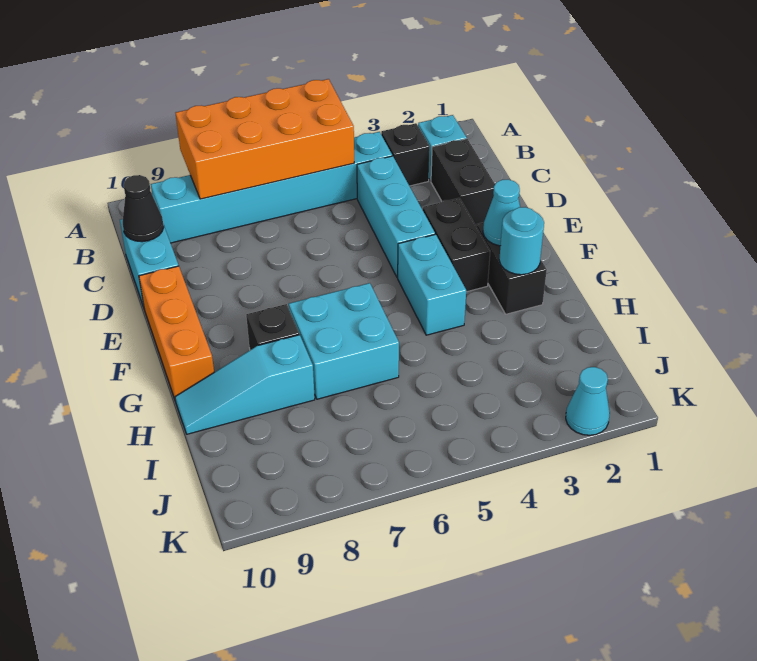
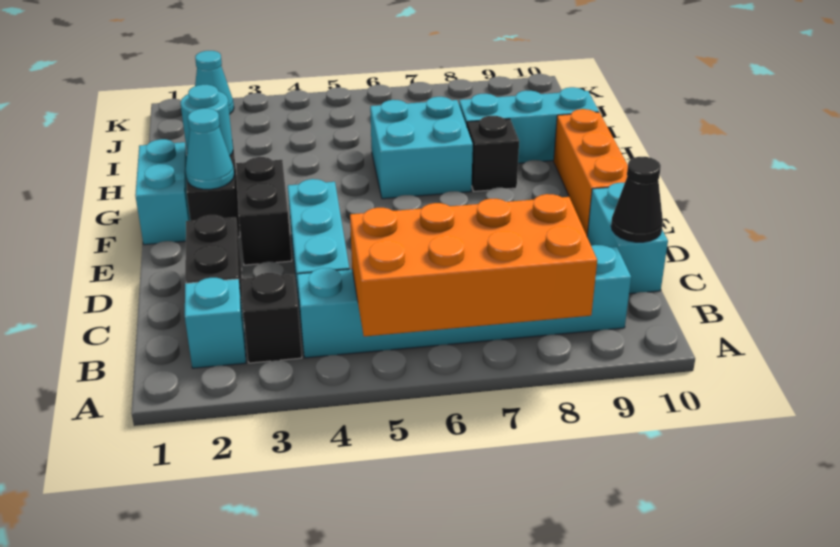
cyan brick F4:G4 level 1 -> cyan brick F1:G1 level 1
cyan slope H8:H10 level 1 top 8 -> cyan brick H8:H10 level 1

